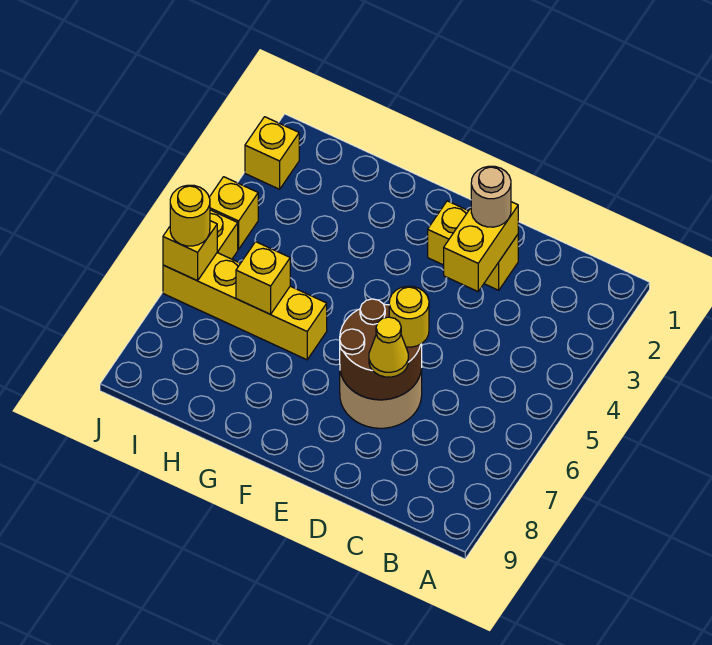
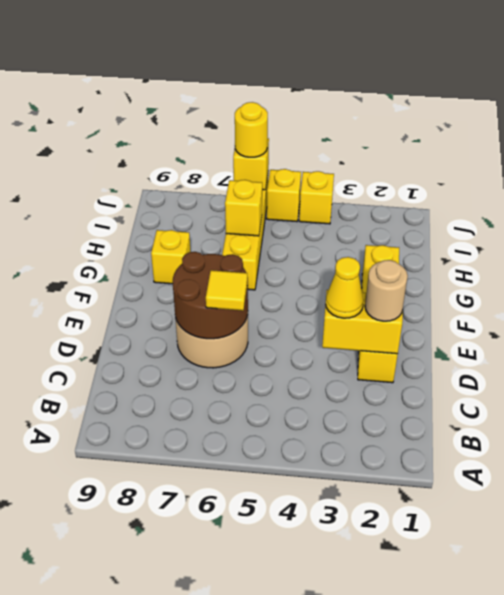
yellow brick D2:E2 level 1 -> yellow brick D2:G2 level 1
yellow round brick D6 level 3 -> yellow tile D6 level 3
yellow cone D7 level 3 -> yellow cone D3 level 3
yellow brick J2 level 1 -> yellow brick G8 level 1

